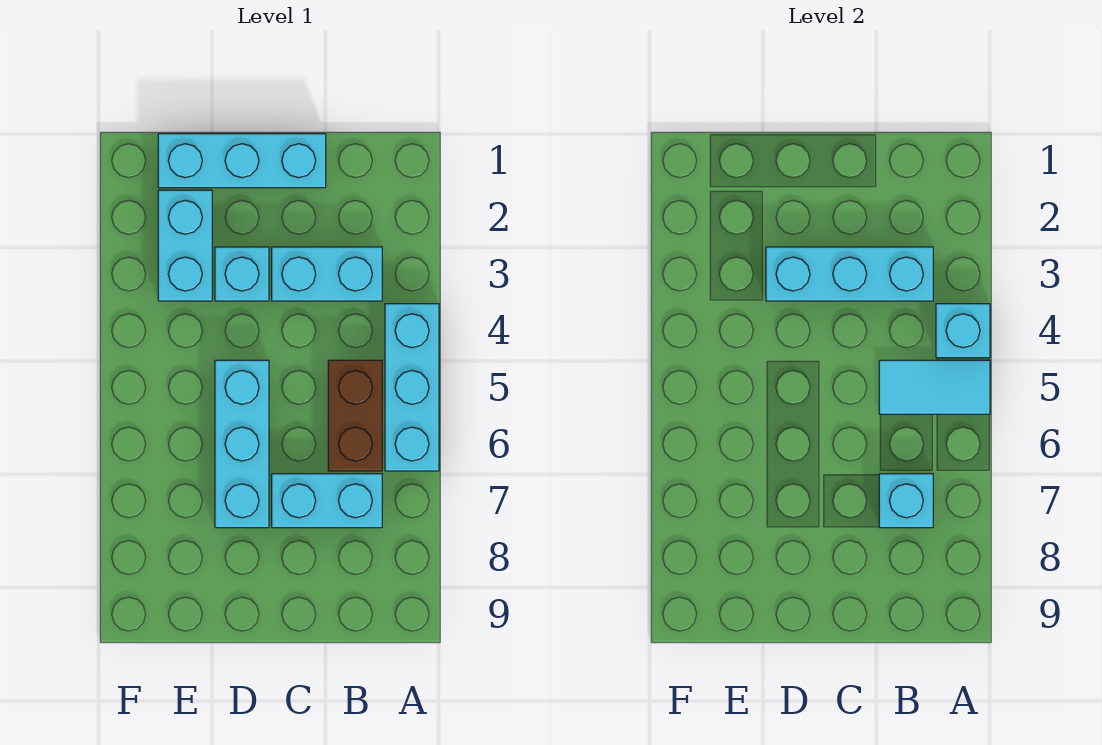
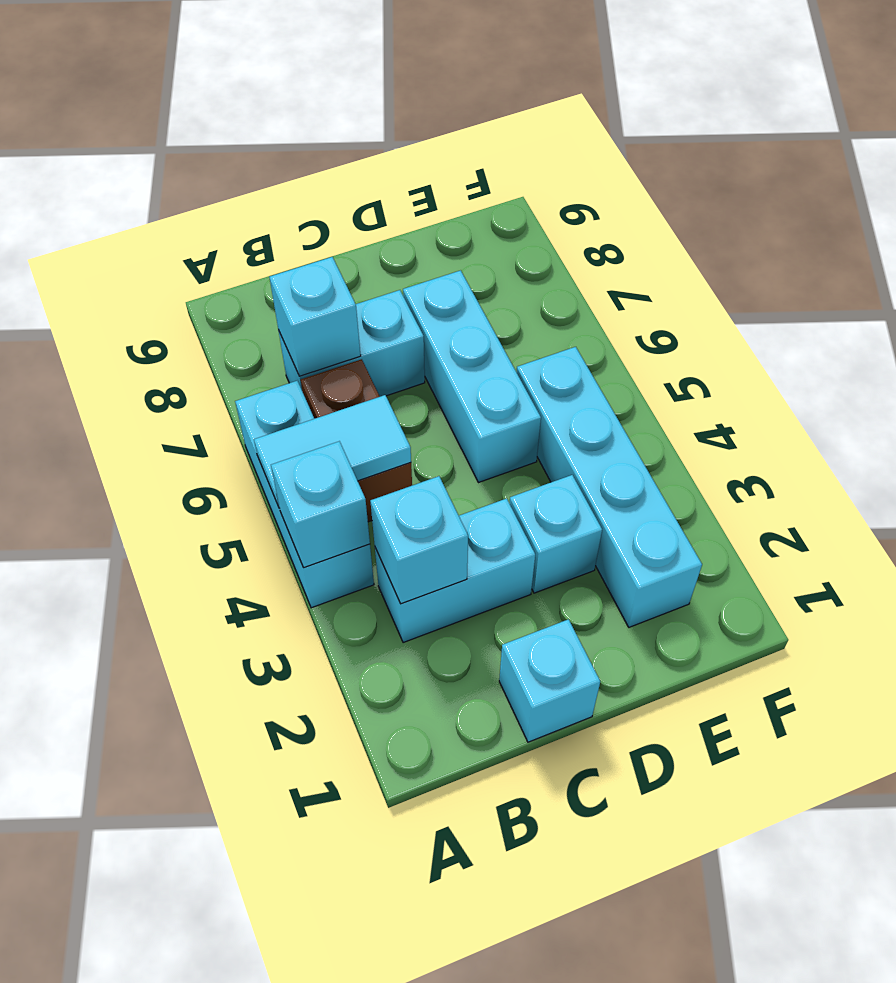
cyan brick B3:D3 level 2 -> cyan brick B3 level 2
cyan brick C1:E1 level 1 -> cyan brick C1 level 1
cyan brick E2:E3 level 1 -> cyan brick E2:E5 level 1

